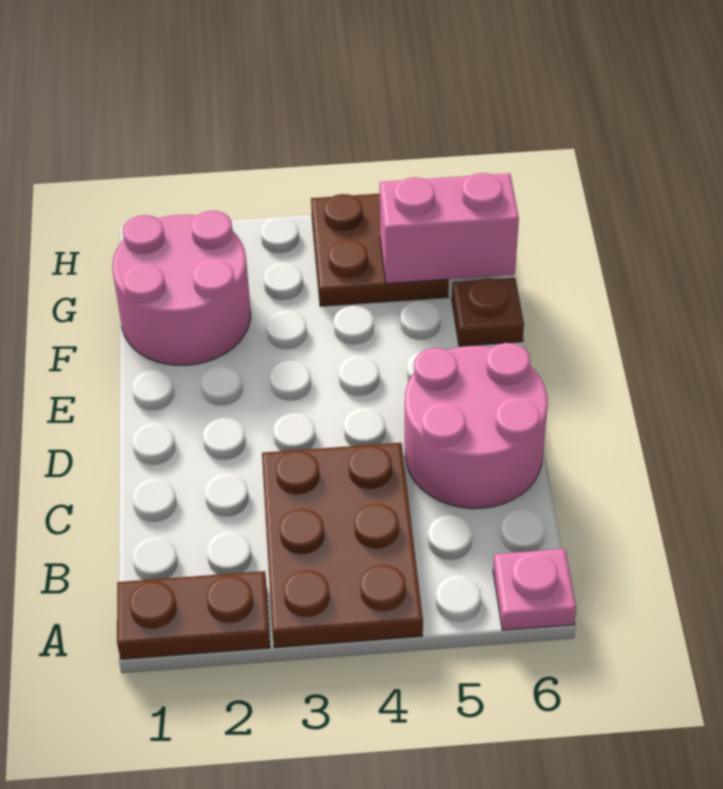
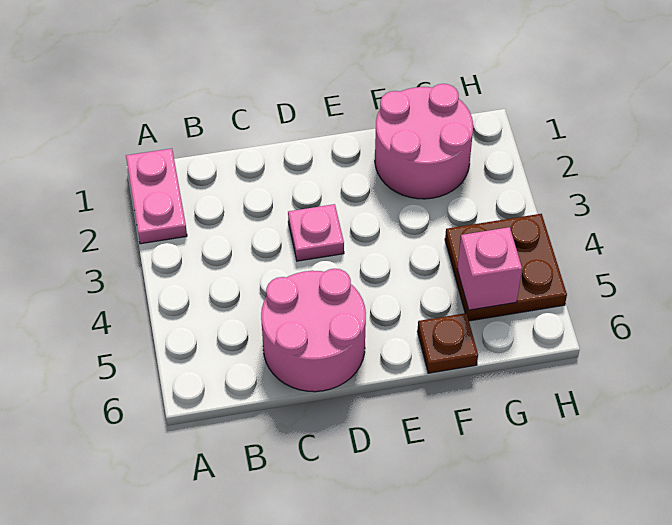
brown plate A1:A2 level 1 -> pink plate A1:A2 level 1
brown plate A3:C4 level 1 -> none
pink plate A6 level 1 -> pink plate D3 level 1
pink brick G5:G6 level 2 -> pink brick G5 level 2

